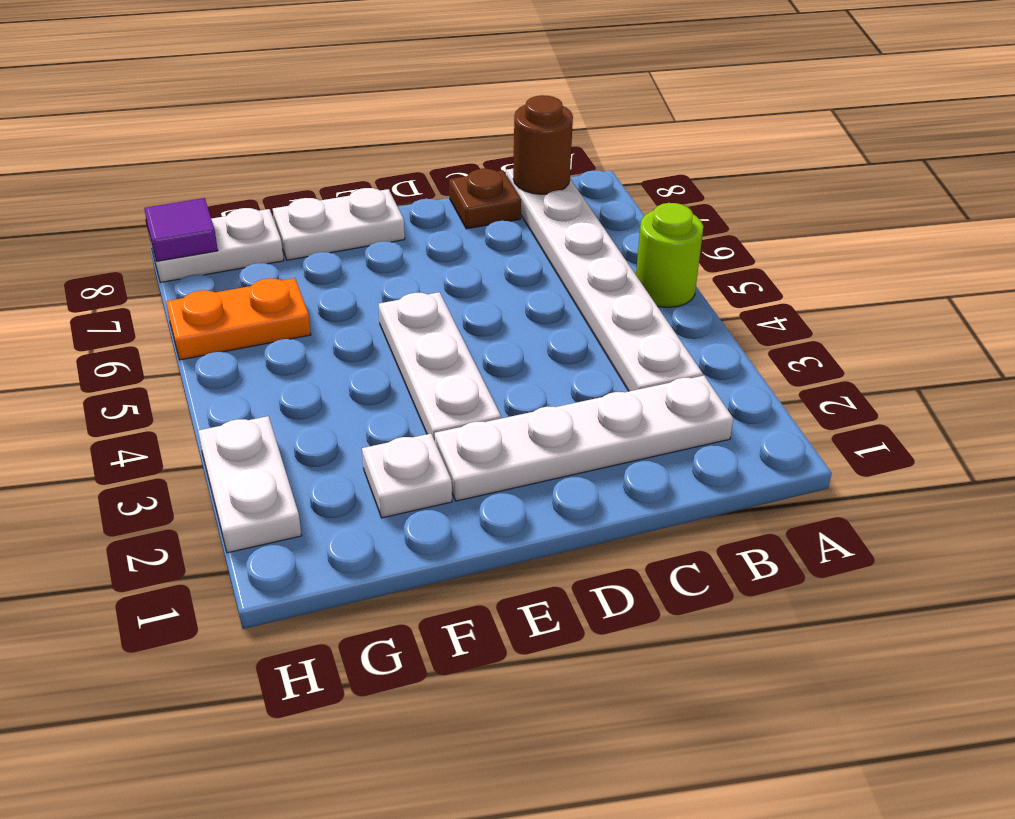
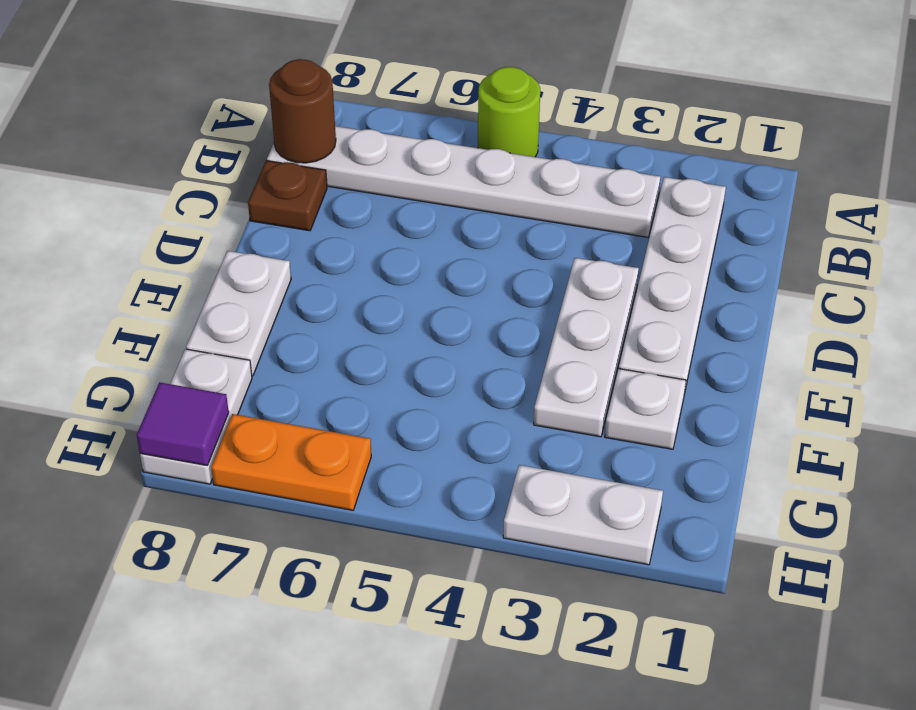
white plate E3:E5 level 1 -> white plate D3:F3 level 1
orange plate G6:H6 level 1 -> orange plate H6:H7 level 1

